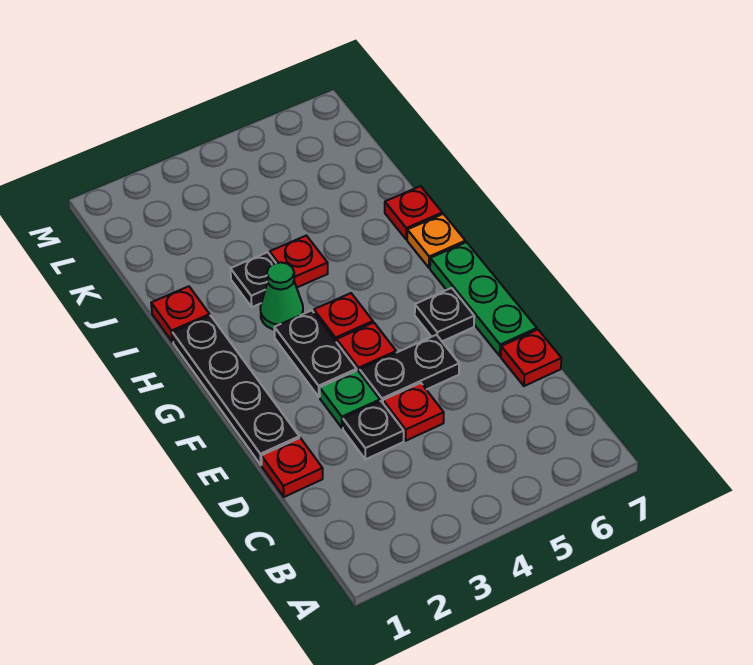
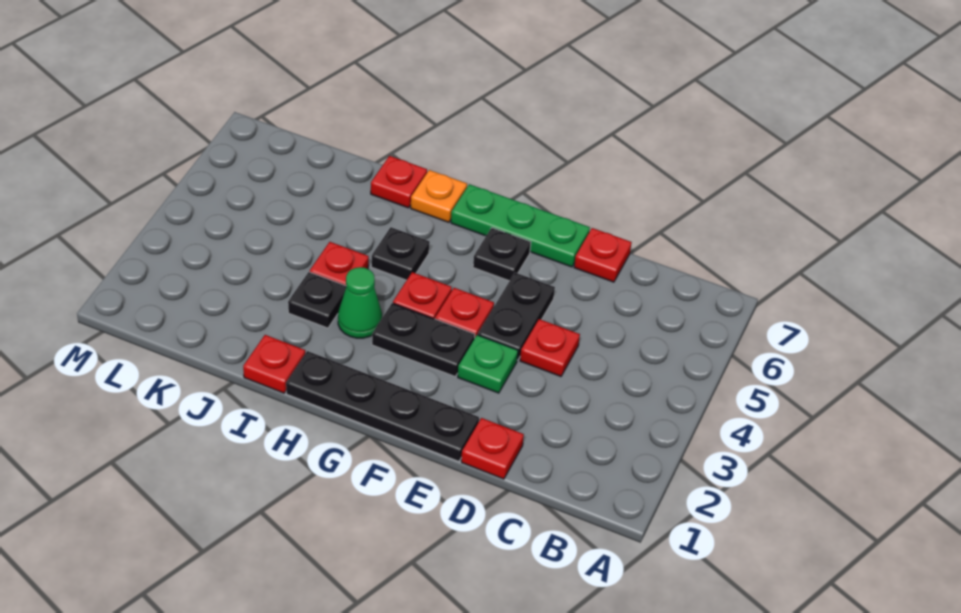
black plate D3 level 1 -> black plate H5 level 1

